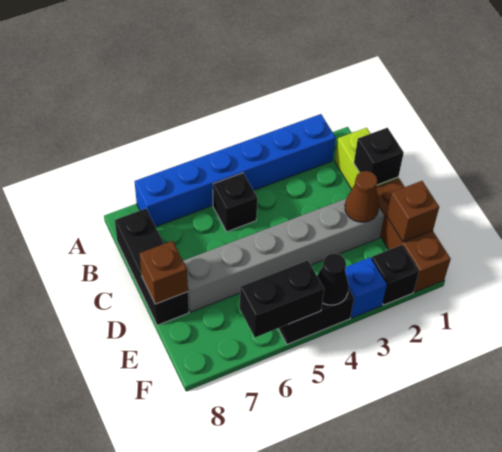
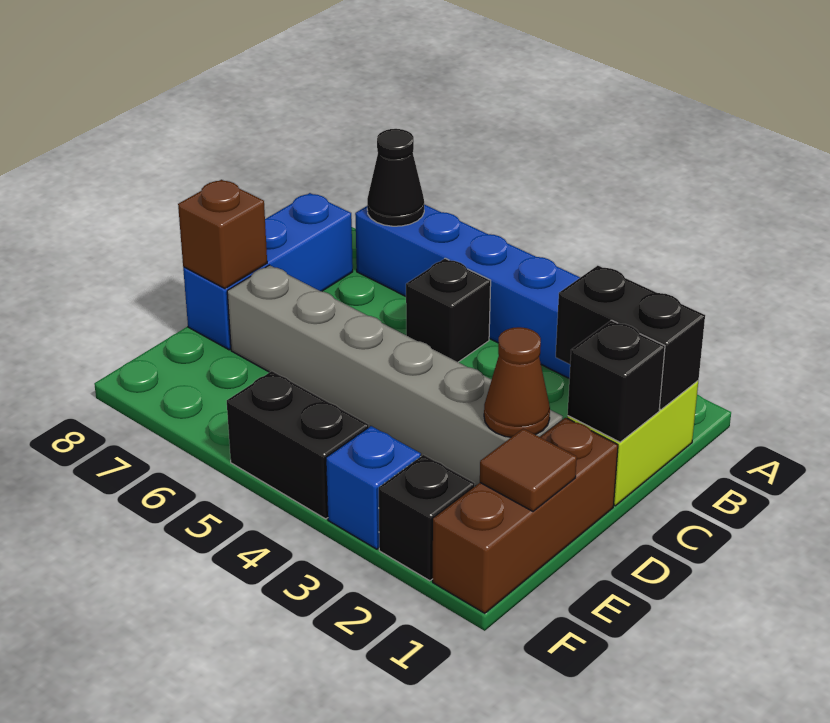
black brick B8:D8 level 1 -> blue brick B8:D8 level 1
brown brick E1 level 2 -> brown tile E1 level 2
black cone F4 level 2 -> black cone A7 level 2
black brick F5:F6 level 2 -> black brick B1:B2 level 2

